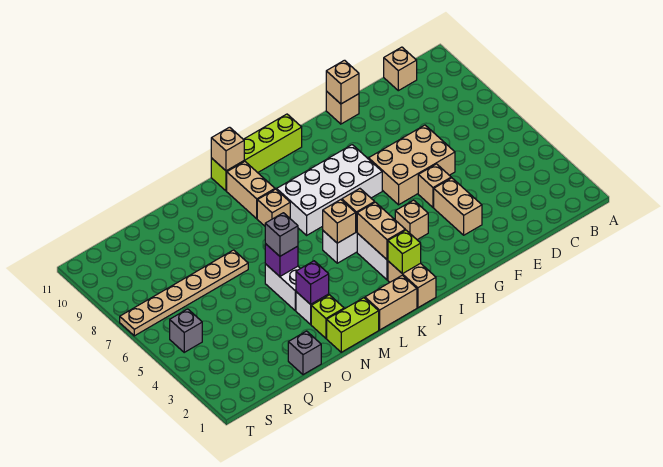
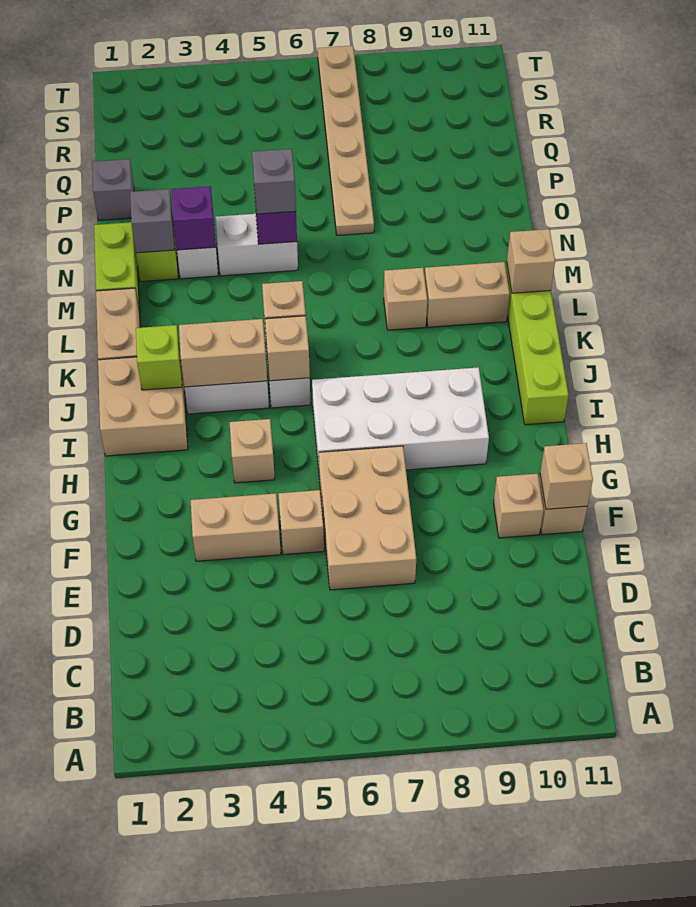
tan brick C11 level 1 -> tan brick F10 level 1
white brick H7:K8 level 1 -> white brick H6:I9 level 1
tan brick J1:J2 level 1 -> tan brick I1:J2 level 1
grey brick S5 level 1 -> grey brick N2 level 2

